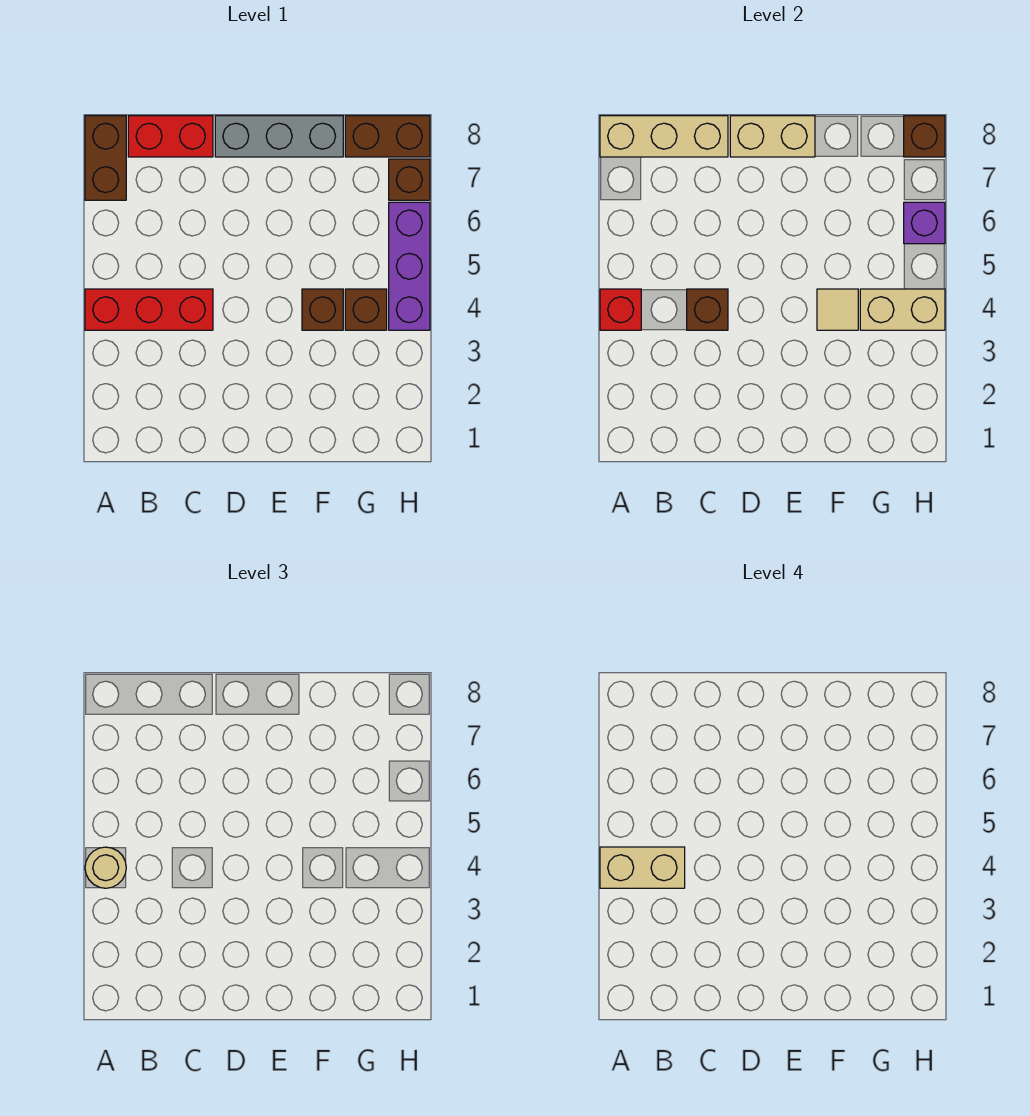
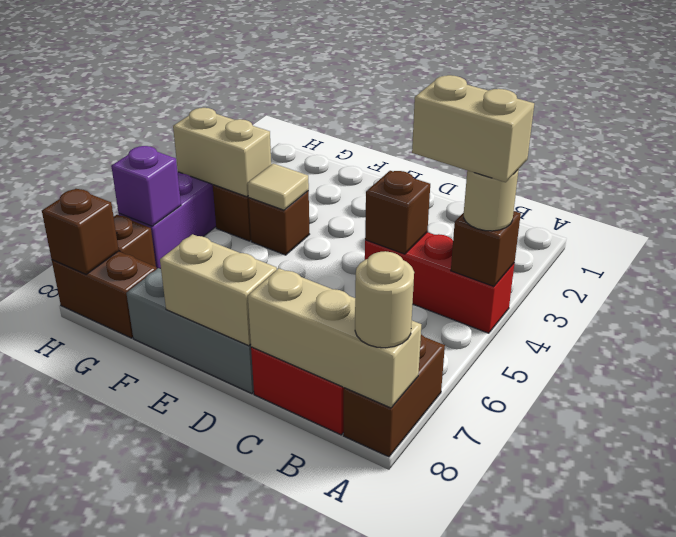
red brick A4 level 2 -> brown brick A4 level 2
none -> tan round brick A8 level 3

